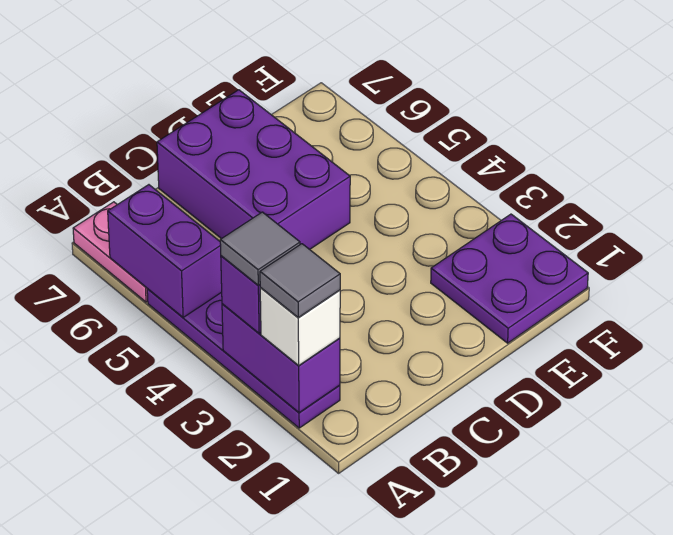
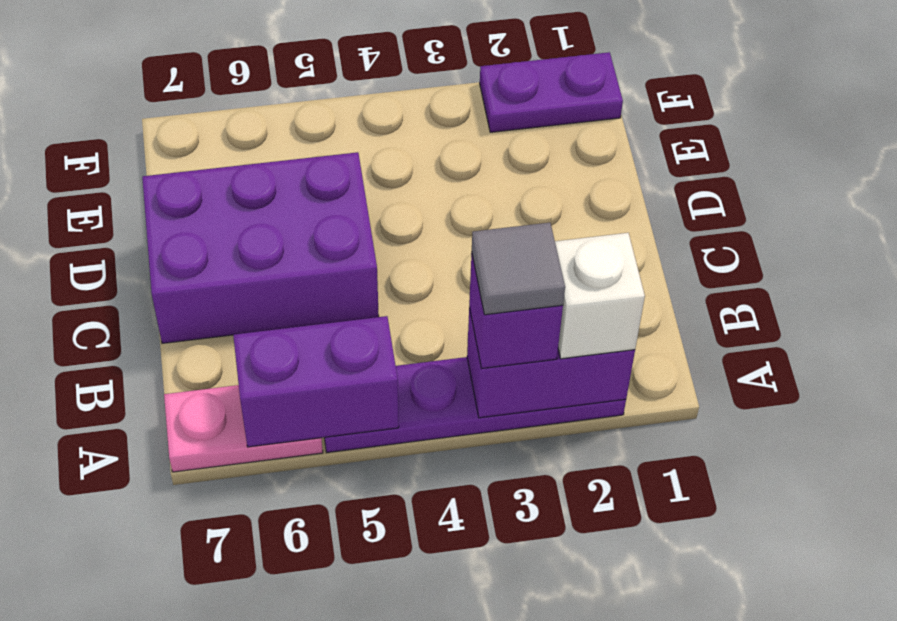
grey tile A2 level 4 -> none
purple plate E1:F2 level 1 -> purple plate F1:F2 level 1

